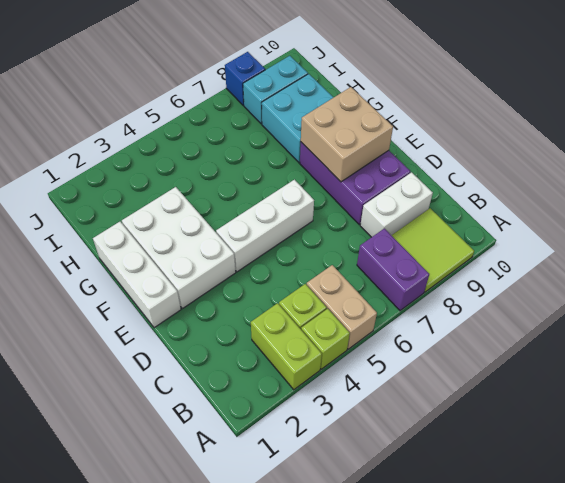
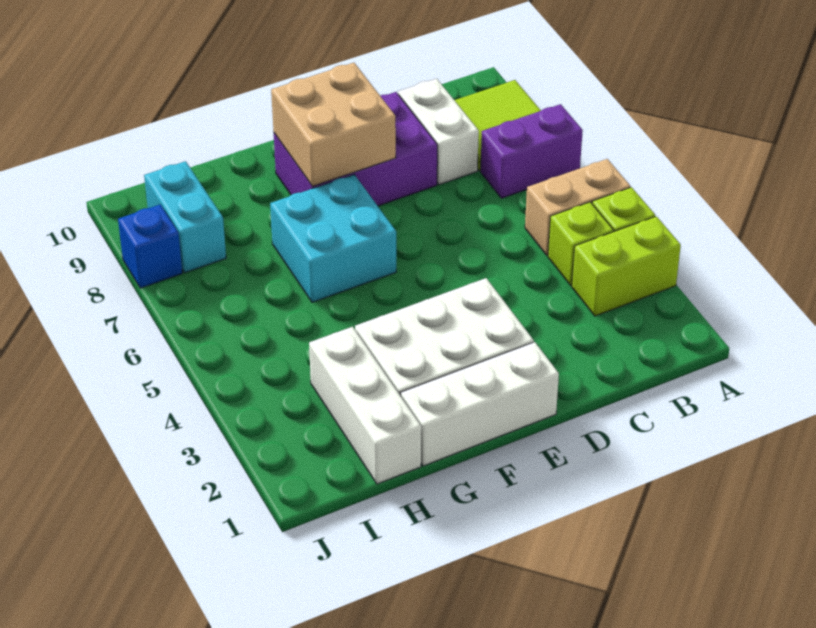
white brick E4:E6 level 1 -> white brick H1:H3 level 1
cyan brick G8:H9 level 1 -> cyan brick F6:G7 level 1

